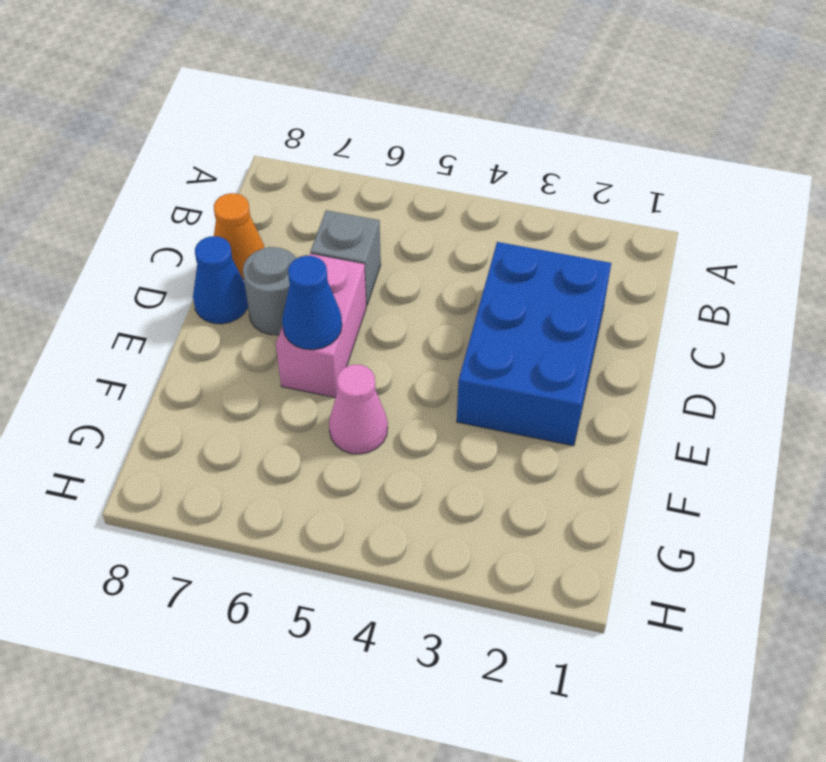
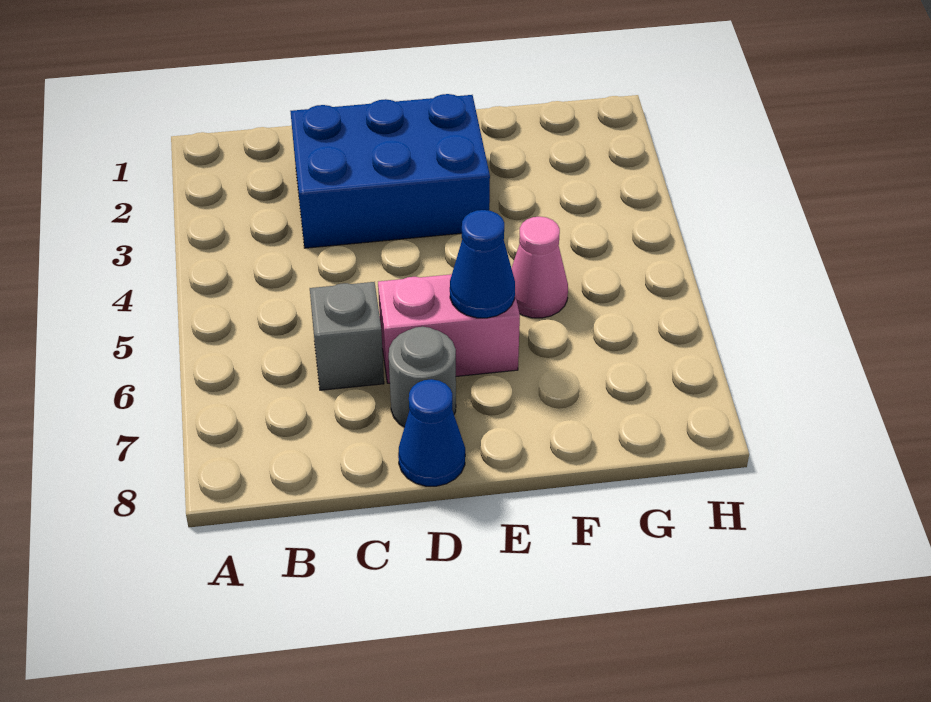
orange cone C8 level 1 -> none

